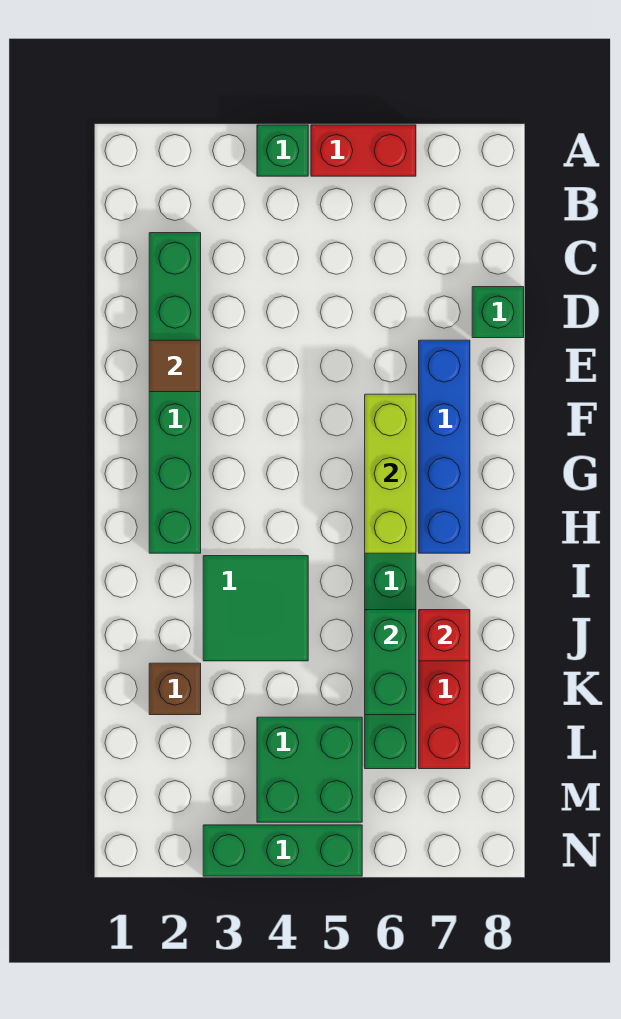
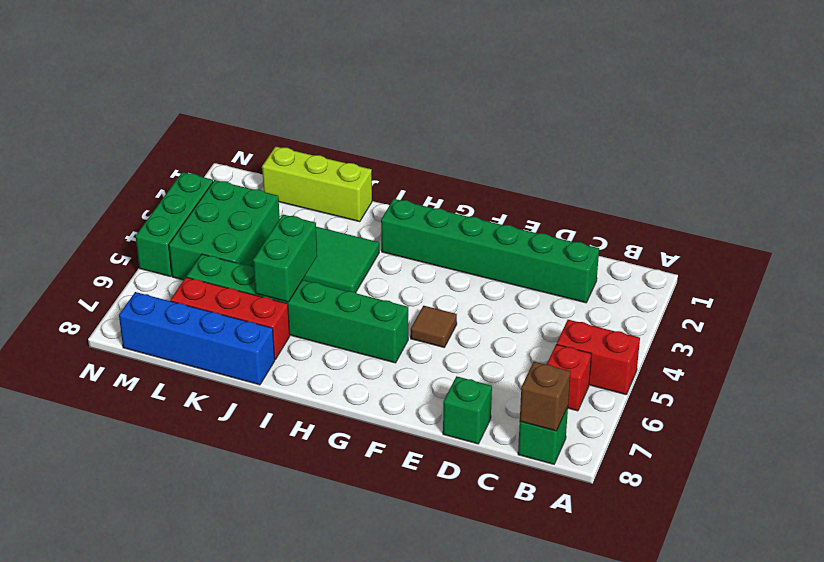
green brick A4 level 1 -> green brick B8 level 1
red brick A5:A6 level 1 -> red brick A5:B5 level 1
brown tile E2 level 2 -> brown tile F5 level 1
blue brick E7:H7 level 1 -> blue brick J8:M8 level 1
lime brick F6:H6 level 2 -> lime brick J1:L1 level 1
green brick J6:K6 level 2 -> green brick J5:J6 level 2
red brick J7 level 2 -> red brick B6 level 1
brown brick K2 level 1 -> brown brick B8 level 2
green brick L4:M5 level 1 -> green brick L3:M5 level 1

